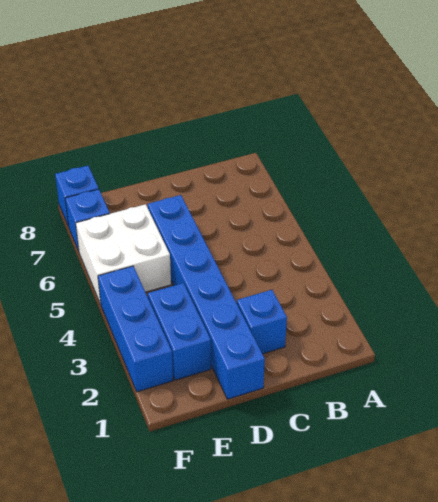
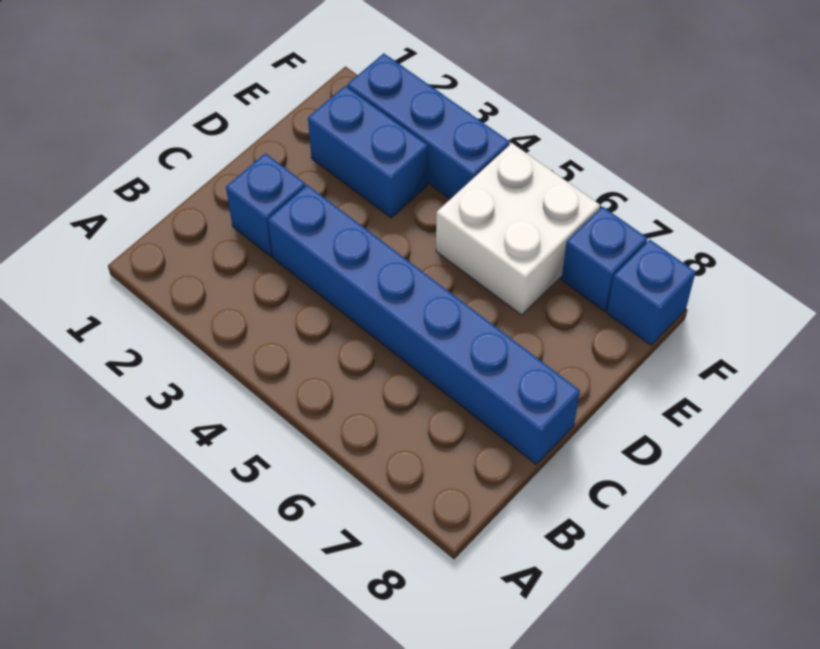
blue brick D1:D6 level 1 -> blue brick C3:C8 level 1

